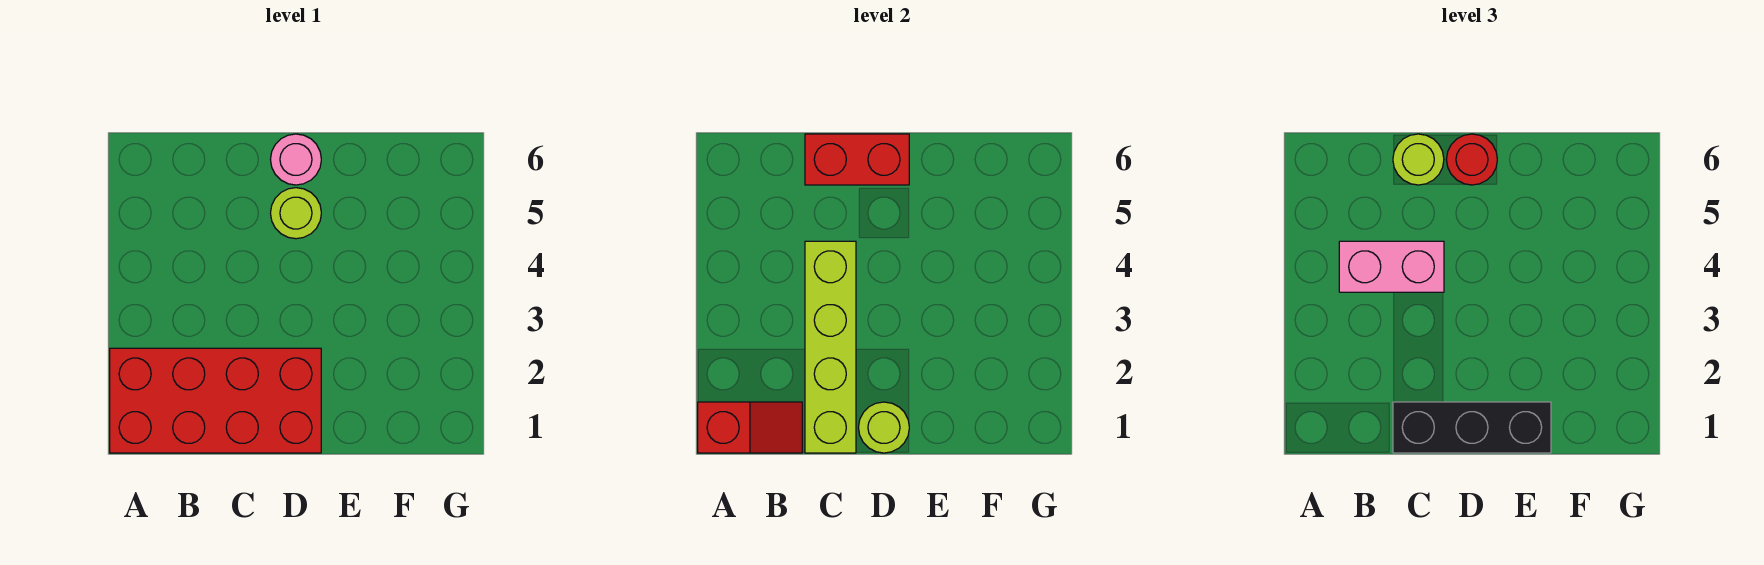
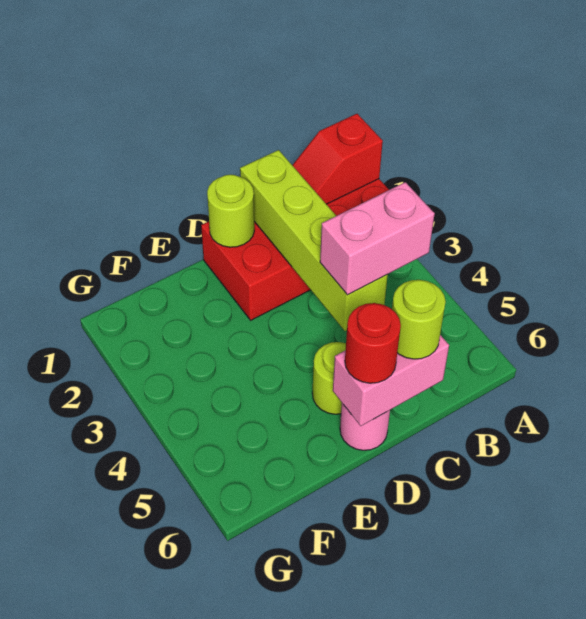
black brick C1:E1 level 3 -> none
red brick C6:D6 level 2 -> pink brick C6:D6 level 2

